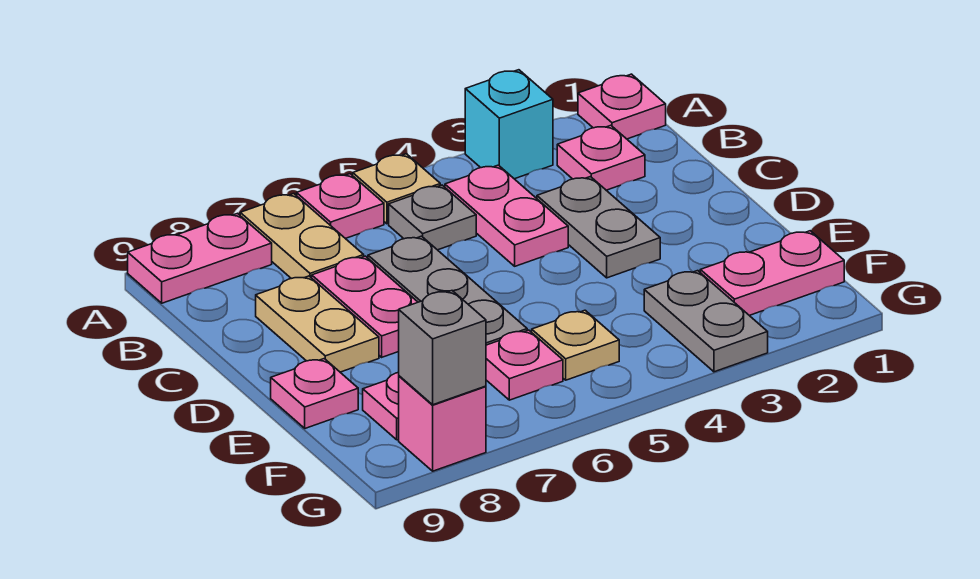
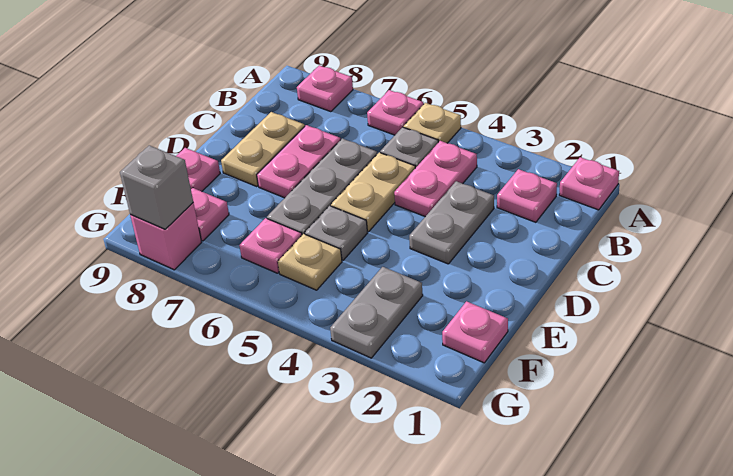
cyan brick A3 level 1 -> none
tan plate A7:B7 level 1 -> tan plate C5:D5 level 1
pink plate A8:A9 level 1 -> pink plate A8 level 1
none -> grey plate E5 level 1
pink plate F1:F2 level 1 -> pink plate F1 level 1

